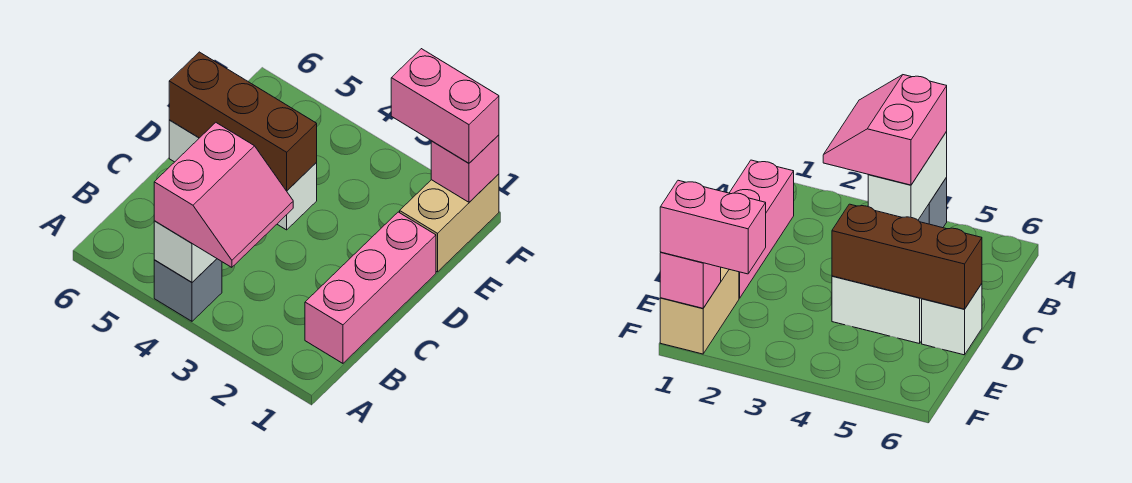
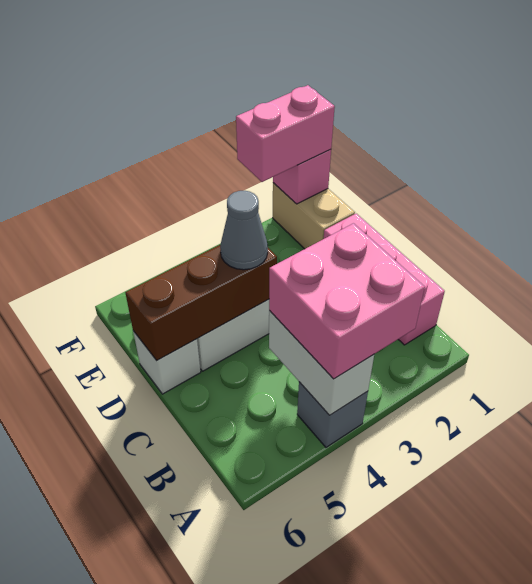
pink slope A3:B4 level 3 top 4 -> pink brick A3:B4 level 3
none -> grey cone D4 level 3

